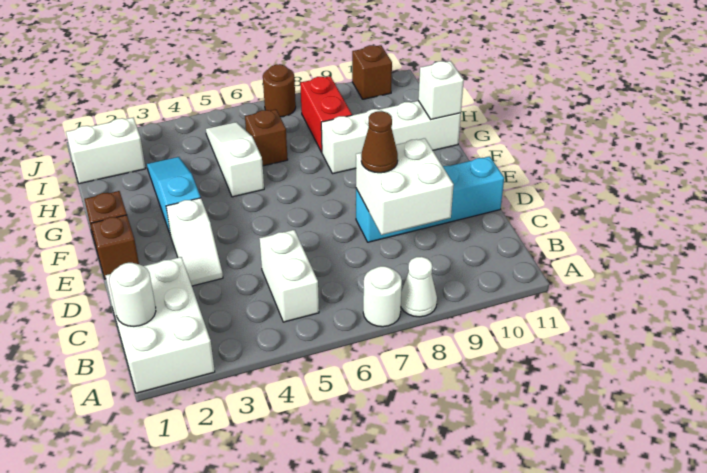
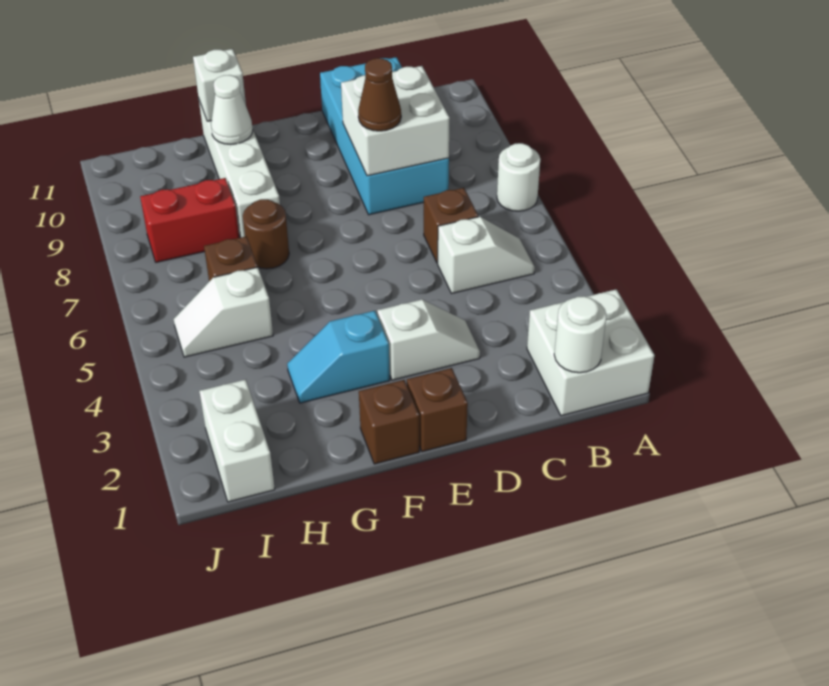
white brick A1:C2 level 1 -> white brick A1:B2 level 1
white cone A8 level 1 -> white cone G10 level 2
white brick B5:C5 level 1 -> white slope B5:C5 level 1 top C
cyan brick D8:D11 level 1 -> cyan brick C8:D11 level 1
cyan slope F3:H3 level 1 top F -> cyan slope F3:G3 level 1 top F
white slope G5:I5 level 1 top G -> white slope H5:I5 level 1 top H
brown round brick J7 level 1 -> brown round brick G7 level 1
brown brick J10 level 1 -> brown brick C6 level 1

